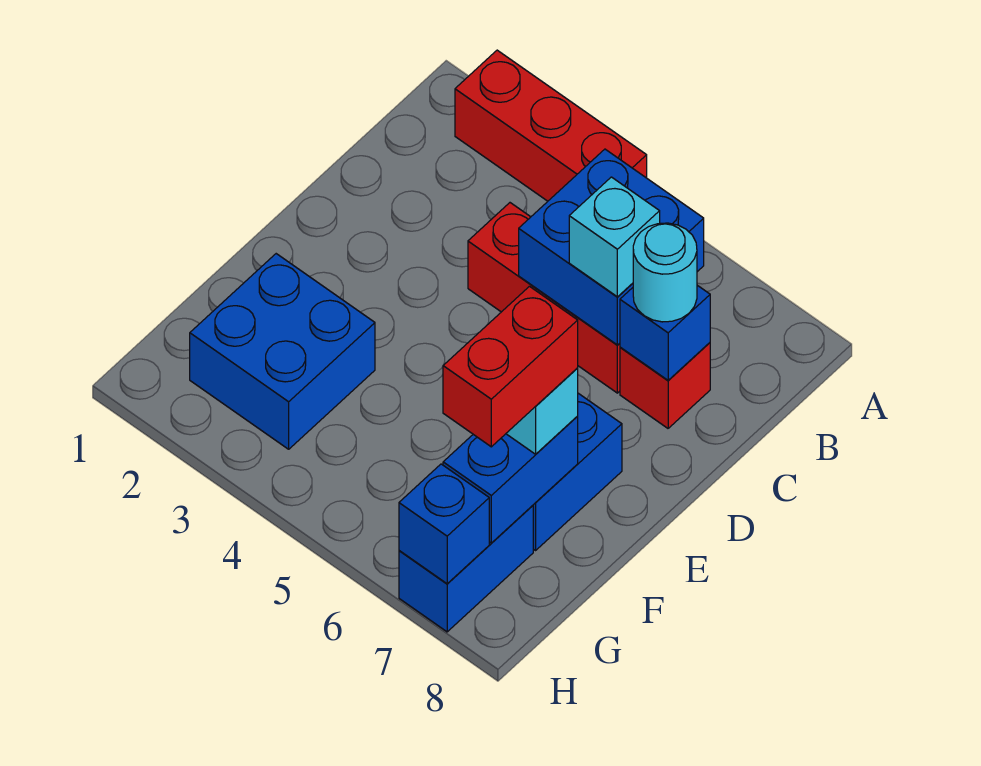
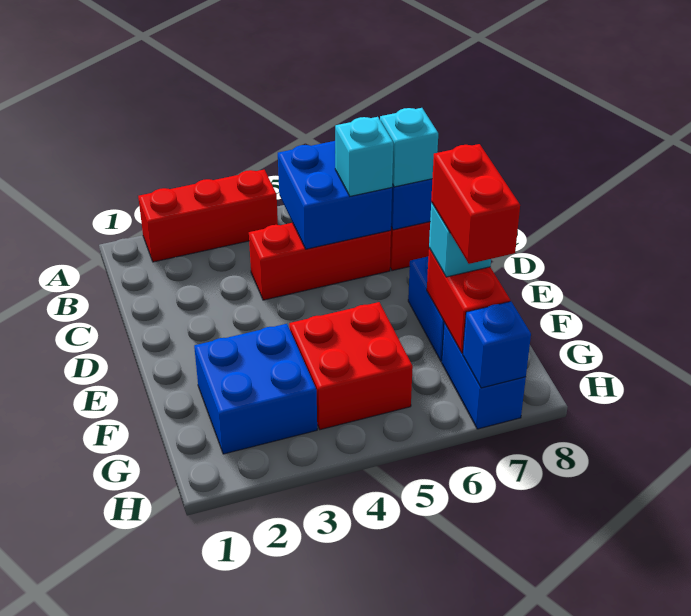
cyan round brick C7 level 3 -> cyan brick C7 level 3
none -> red brick F4:G5 level 1
blue brick F7:G7 level 2 -> red brick F7:G7 level 2

